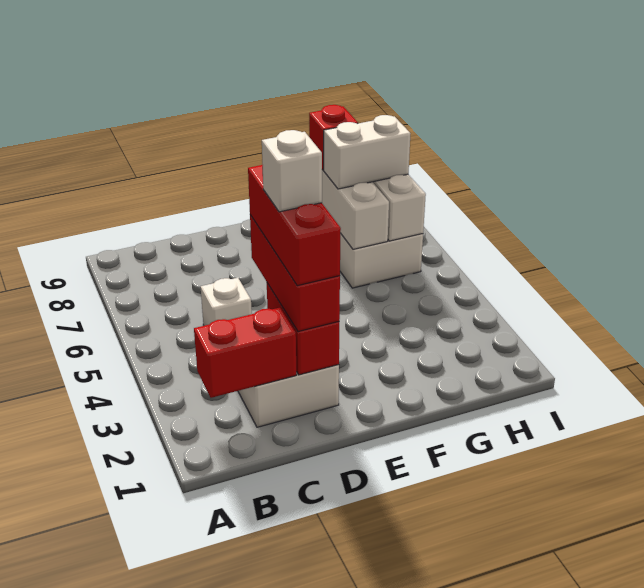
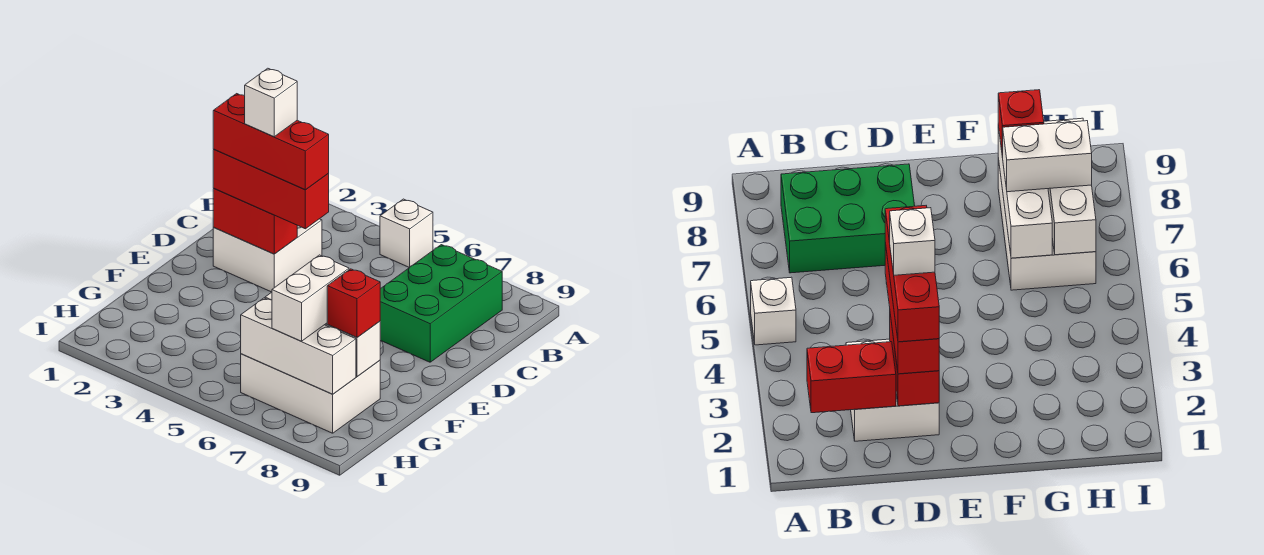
none -> green brick B7:D8 level 1
white brick C5 level 1 -> white brick A5 level 1

